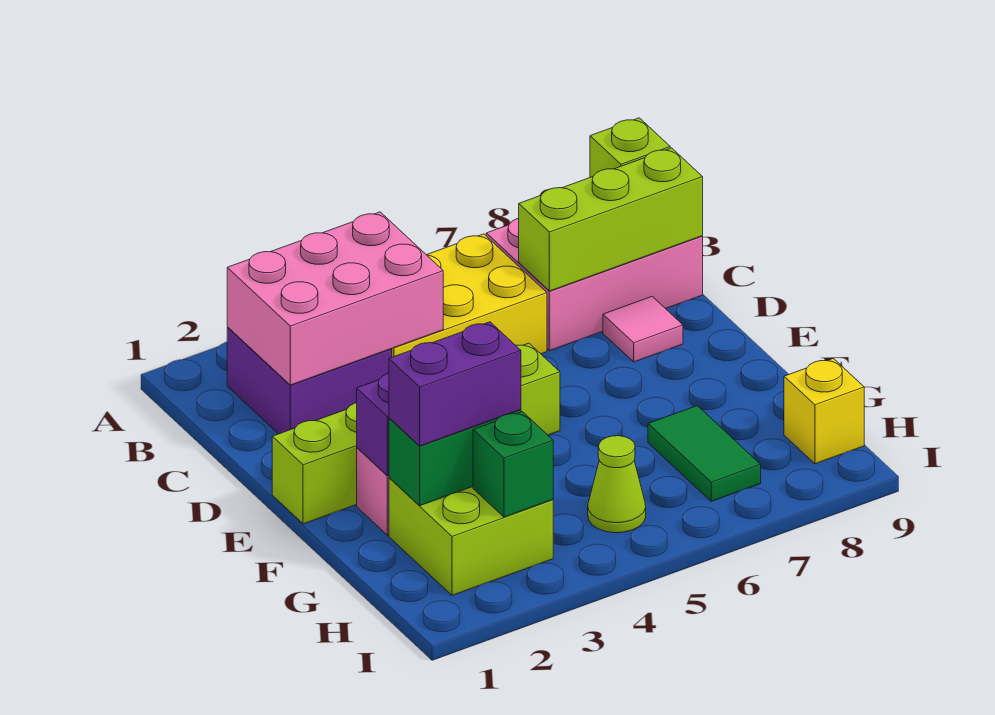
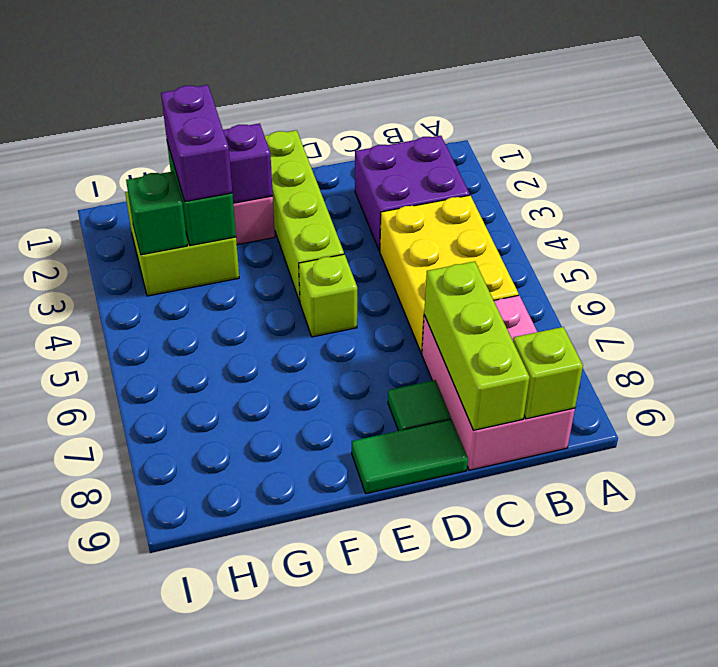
pink brick B2:C4 level 2 -> none
pink tile D8 level 1 -> green tile D8 level 1
green tile G7:H7 level 1 -> green tile D9:E9 level 1
lime cone H5 level 1 -> none
yellow brick H9 level 1 -> none

